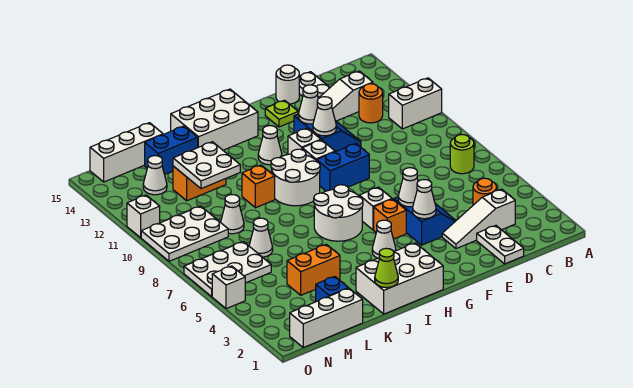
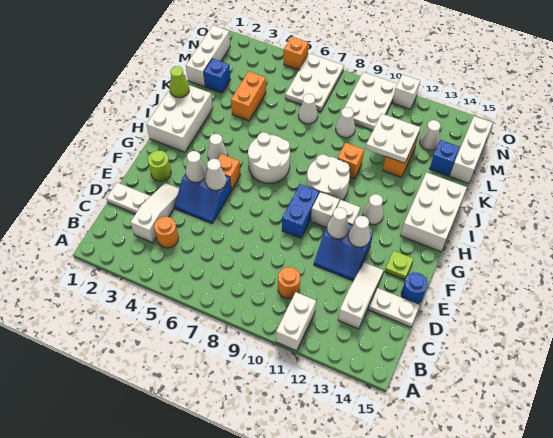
lime round brick B7 level 1 -> lime round brick F2 level 1
orange round brick C12 level 1 -> orange round brick C10 level 1
white round brick E15 level 1 -> blue round brick E15 level 1
white brick G6 level 1 -> none
blue brick K14:L14 level 1 -> blue brick L14 level 1
white brick O5 level 1 -> orange brick O5 level 1

